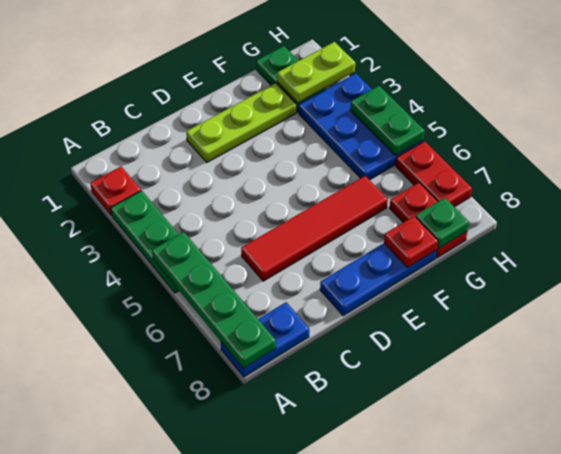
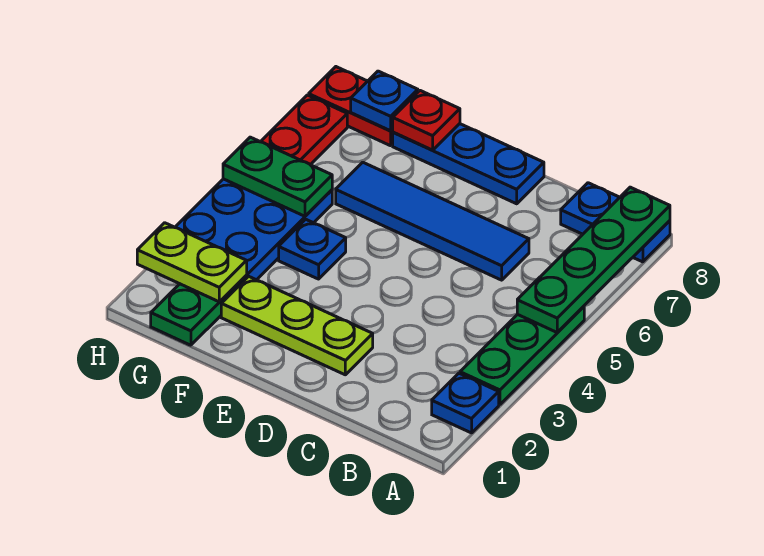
red plate A2 level 1 -> blue plate A2 level 1
red tile C6:F6 level 1 -> blue tile C6:F6 level 1
none -> blue plate F4 level 1
red plate G7:G8 level 1 -> red plate G8:H8 level 1
green plate G8 level 2 -> blue plate G8 level 2
green plate H4:H5 level 2 -> green plate G5:H5 level 2

